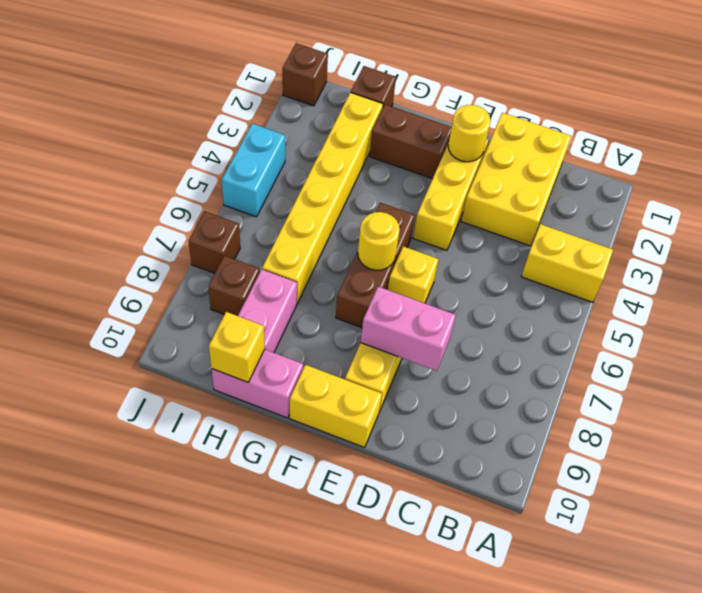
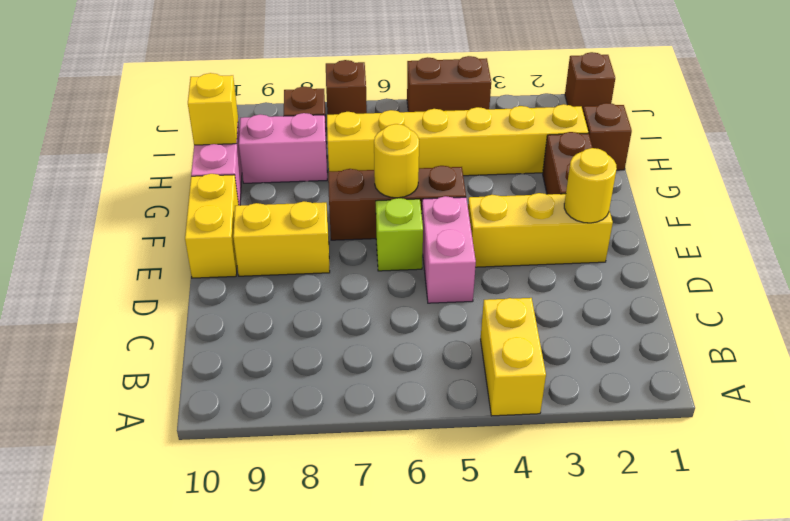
yellow brick C1:D3 level 1 -> none
pink brick D8:E8 level 2 -> pink brick D5:E5 level 1
yellow brick E6 level 1 -> lime brick E6 level 1
cyan brick J4:J5 level 1 -> brown brick J4:J5 level 1

